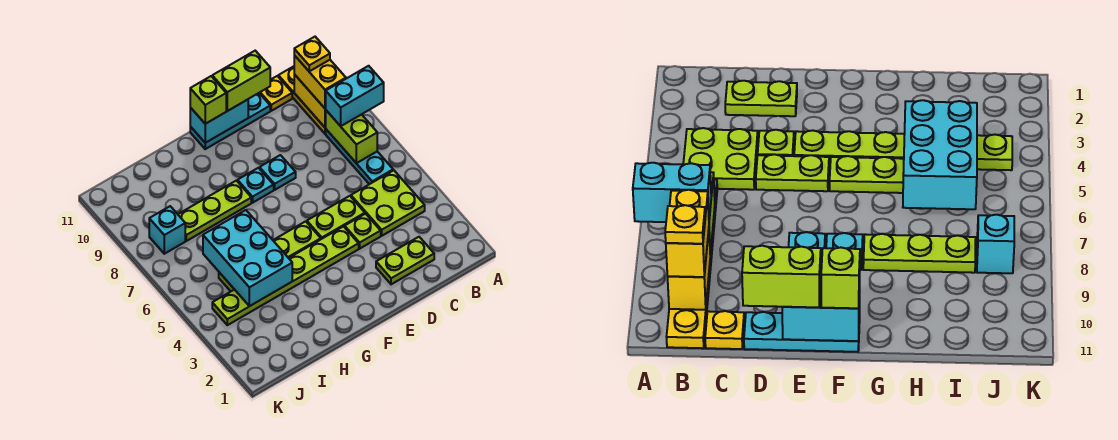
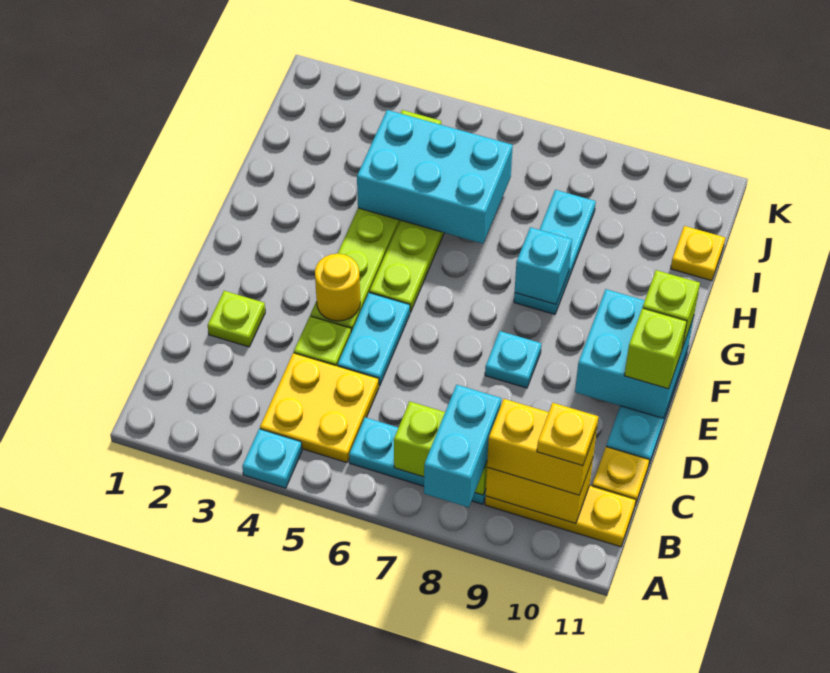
lime plate B4:C5 level 1 -> yellow plate B4:C5 level 1
lime plate C2:D2 level 1 -> lime plate D2 level 1
lime plate D5:E5 level 1 -> cyan plate D5:E5 level 1
lime brick D11:E11 level 3 -> lime brick E11 level 3
none -> yellow round brick E4 level 2
cyan brick E11:F11 level 2 -> cyan brick E10:F11 level 2
cyan plate F8 level 1 -> cyan plate A4 level 1
lime plate G8:I8 level 1 -> cyan plate G8:I8 level 1
none -> yellow plate I11 level 1
cyan brick J8 level 1 -> cyan brick G8 level 2

